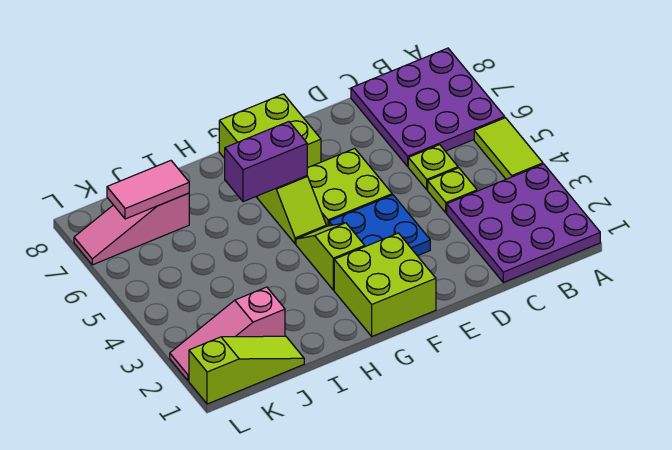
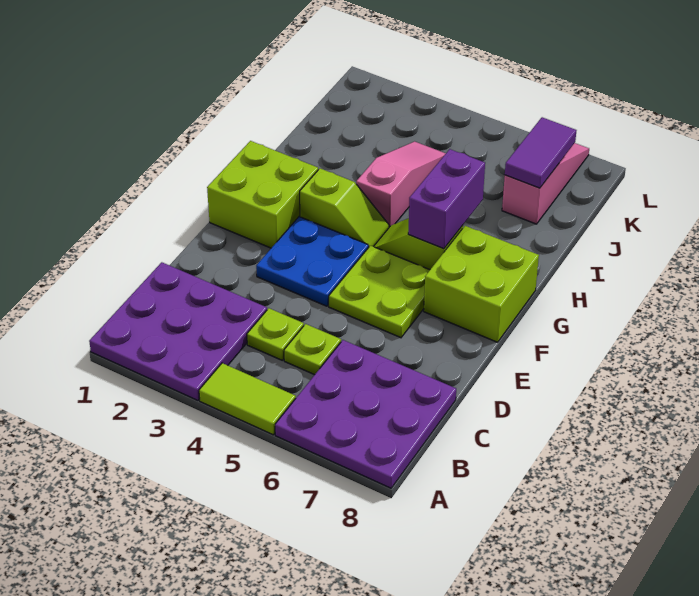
lime slope J1:L1 level 1 top L -> none
pink slope J2:L2 level 1 top J -> pink slope H4:J4 level 1 top H
pink tile J7:K7 level 2 -> purple tile J7:K7 level 2

